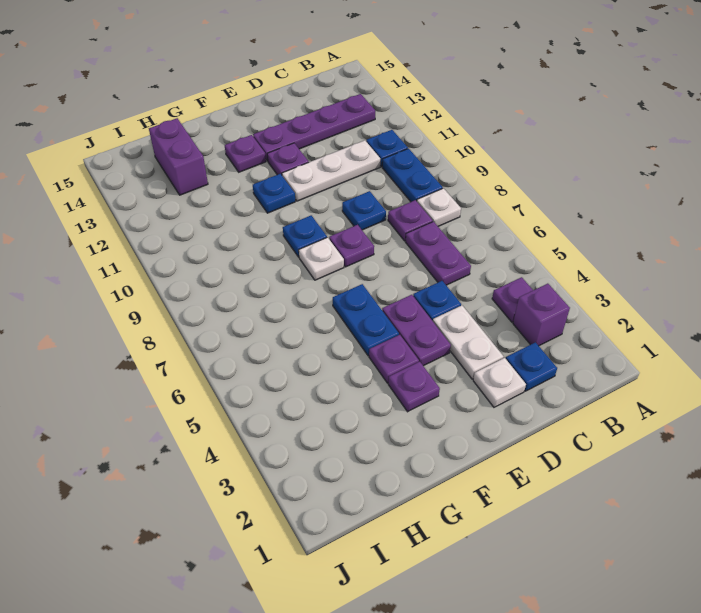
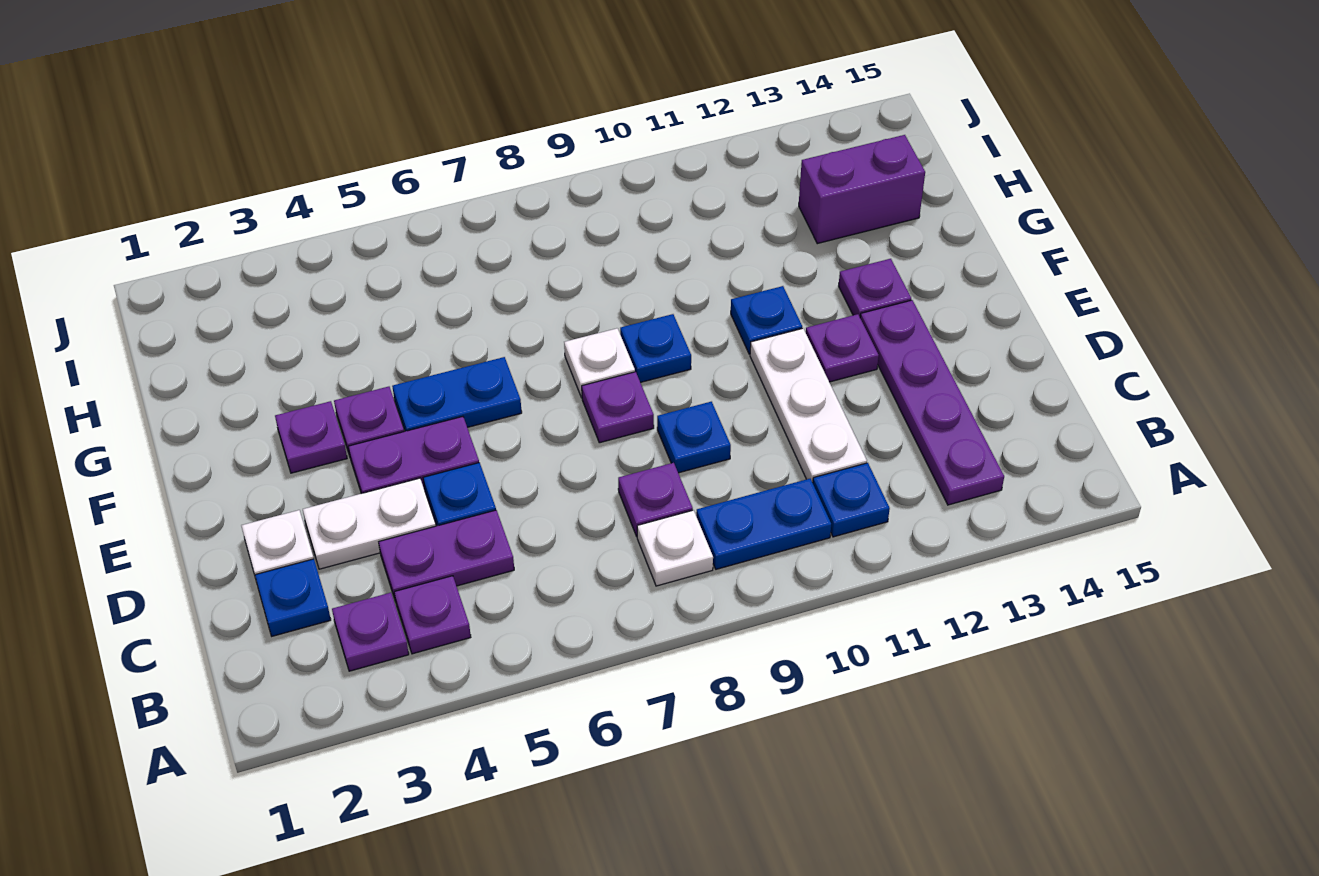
purple brick B3 level 1 -> purple plate B3 level 1
purple plate C6:C7 level 1 -> purple plate C4:C5 level 1

